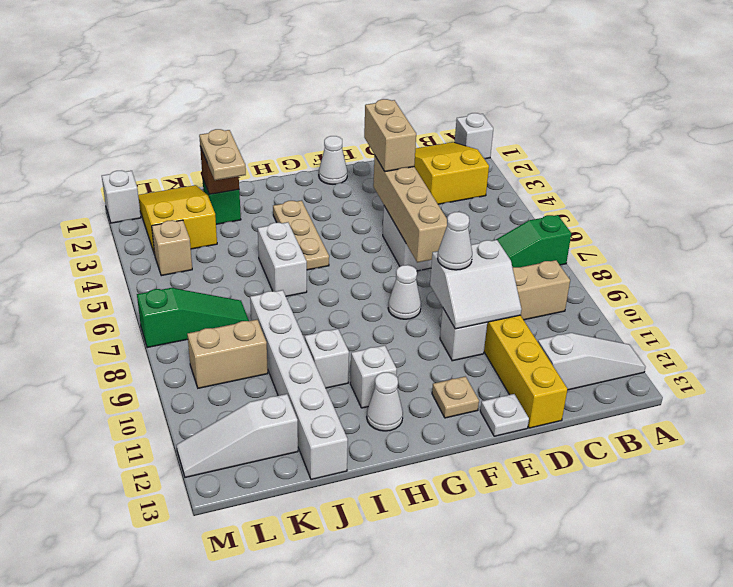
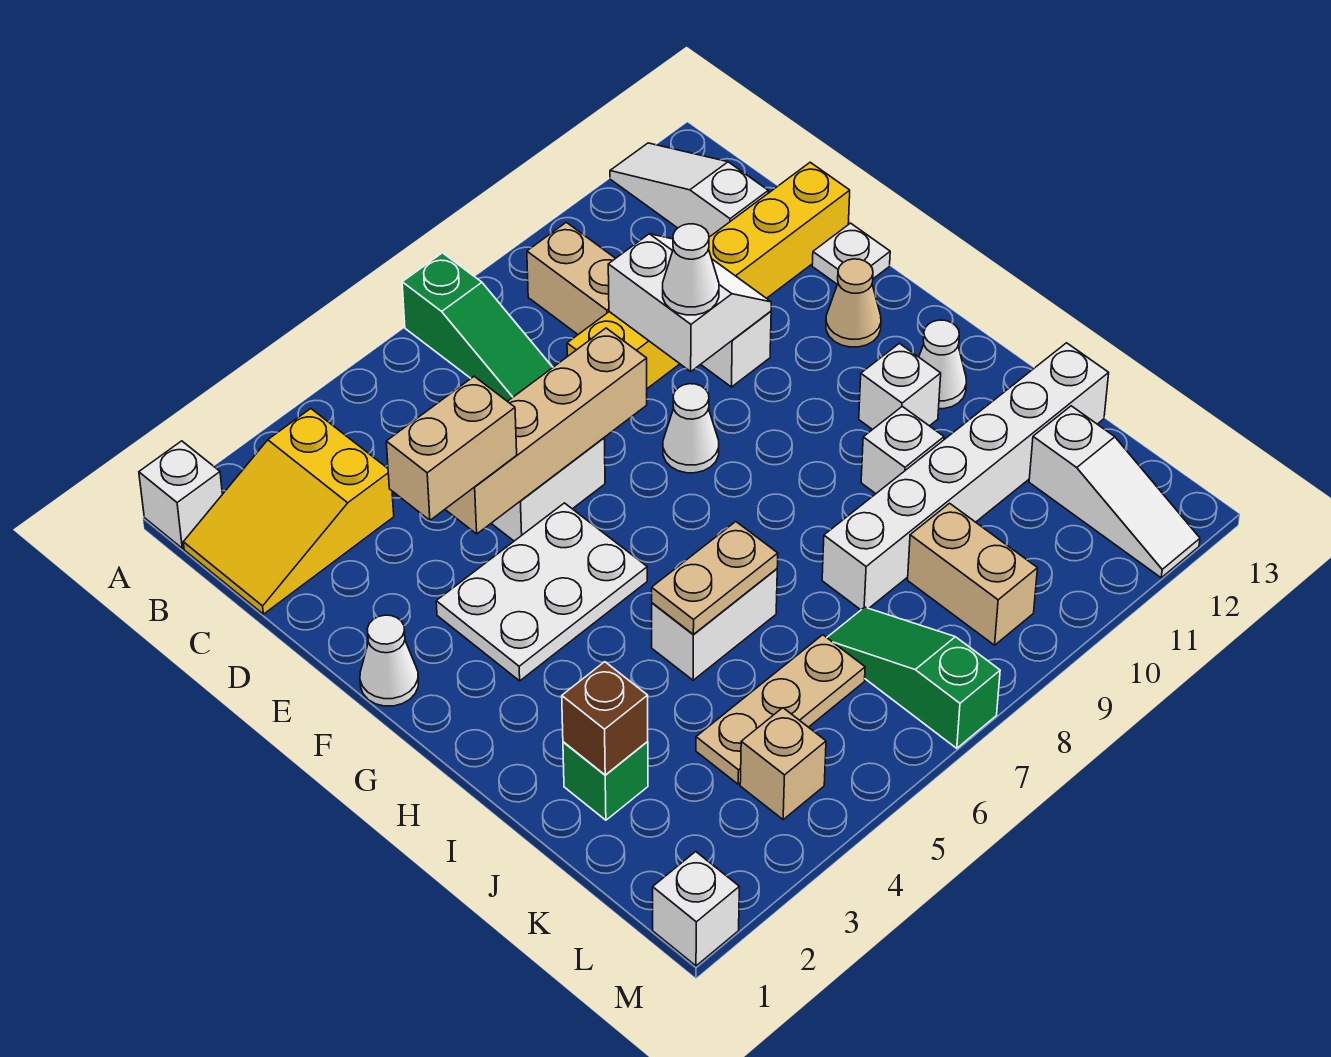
none -> white plate F3:G5 level 1
tan plate F12 level 1 -> tan cone F12 level 1
tan plate H3:H5 level 1 -> tan plate K4:K6 level 1
tan plate J2:J3 level 3 -> tan plate I5:I6 level 2
yellow slope K1:L3 level 1 top 3 -> none

